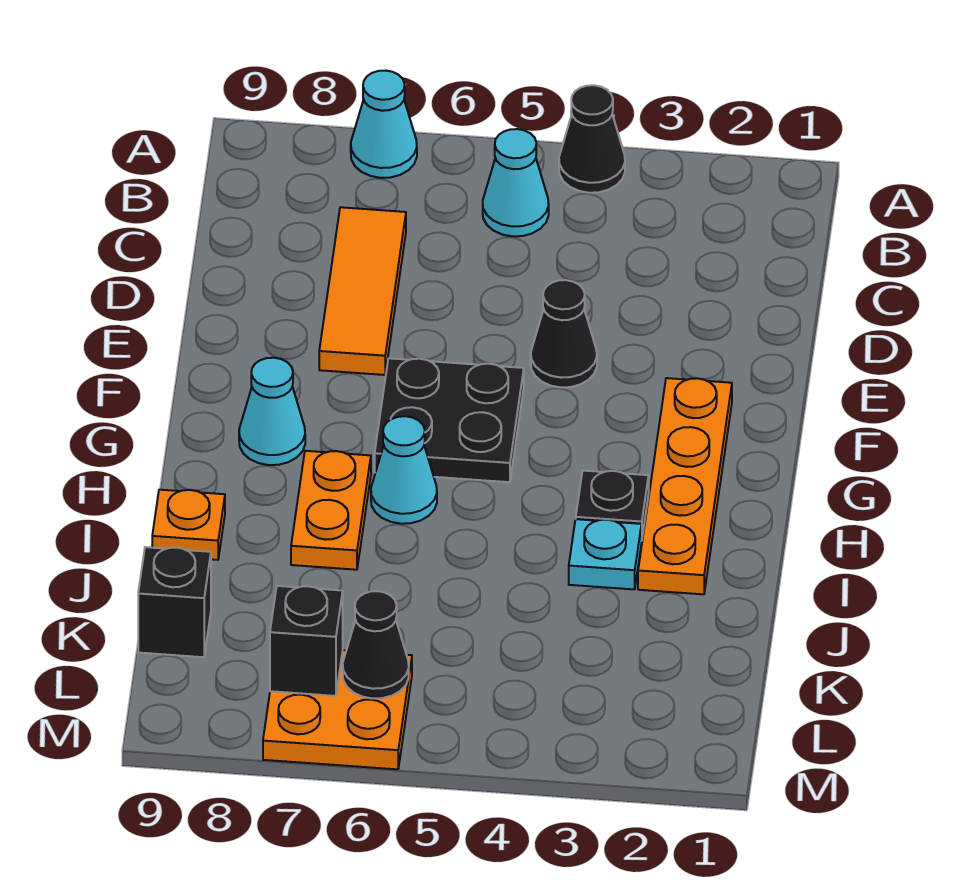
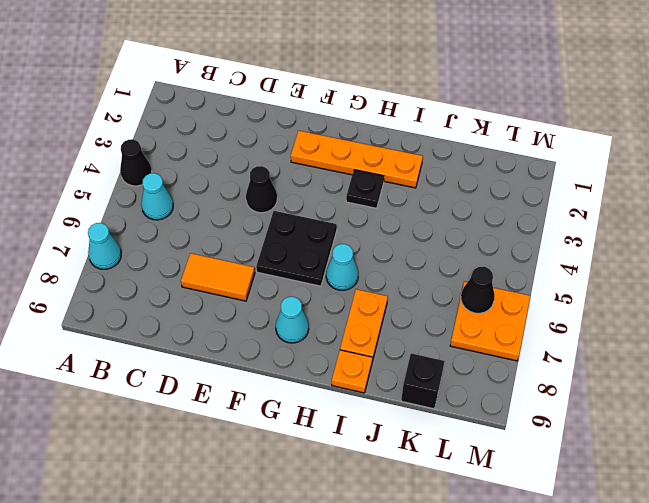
orange tile C7:E7 level 1 -> orange tile D7:E7 level 1
orange plate H7:I7 level 1 -> orange plate I7:I8 level 1
cyan plate I3 level 1 -> none
black brick L7 level 2 -> none

